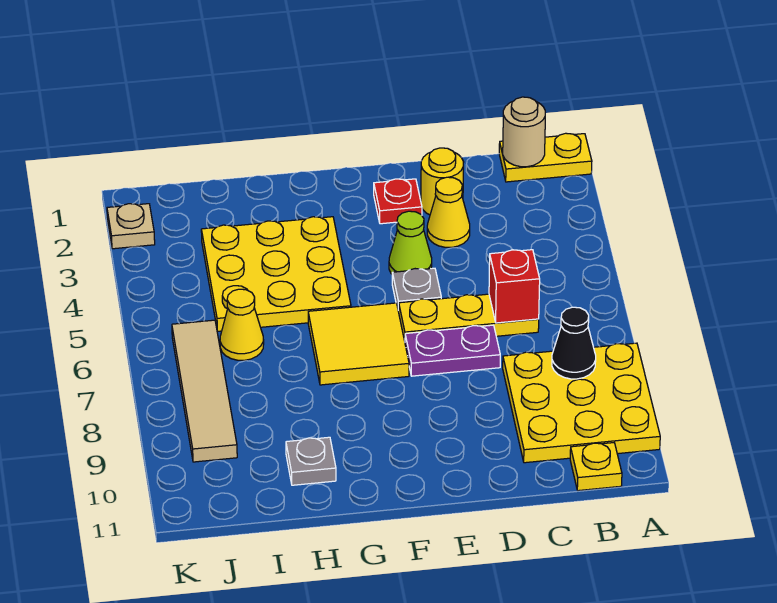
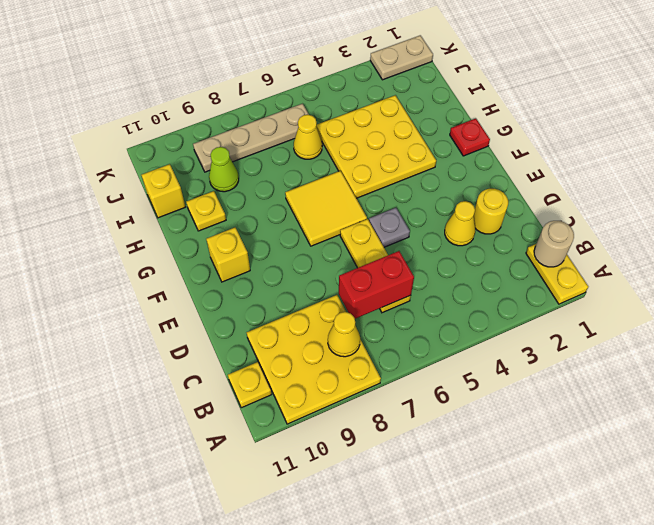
black cone B8 level 2 -> yellow cone B8 level 2
red brick C6 level 2 -> red brick C6:C7 level 2
purple plate D7:E7 level 1 -> none
red plate E2 level 1 -> red plate G1 level 1
lime cone E4 level 1 -> lime cone I9 level 1
none -> yellow brick F10 level 1
grey plate H10 level 1 -> yellow plate H10 level 1
none -> yellow brick I11 level 1
tan tile J6:J9 level 1 -> tan plate J6:J9 level 1
tan plate K2 level 1 -> tan plate K1:K2 level 1

